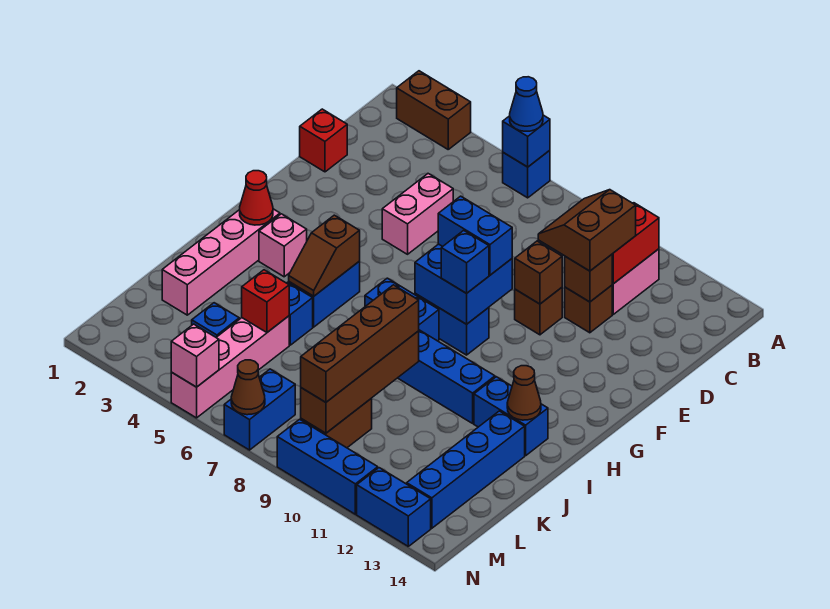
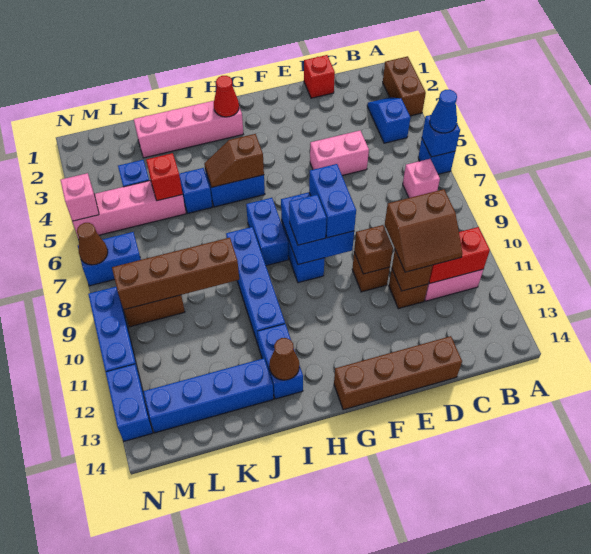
none -> blue slope B3:B4 level 1 top 4
brown slope C10:D11 level 3 top 11 -> brown slope C10:D11 level 3 top 10
pink brick H3 level 1 -> pink brick B7 level 1
brown brick J9:M9 level 3 -> brown brick D14:G14 level 1

